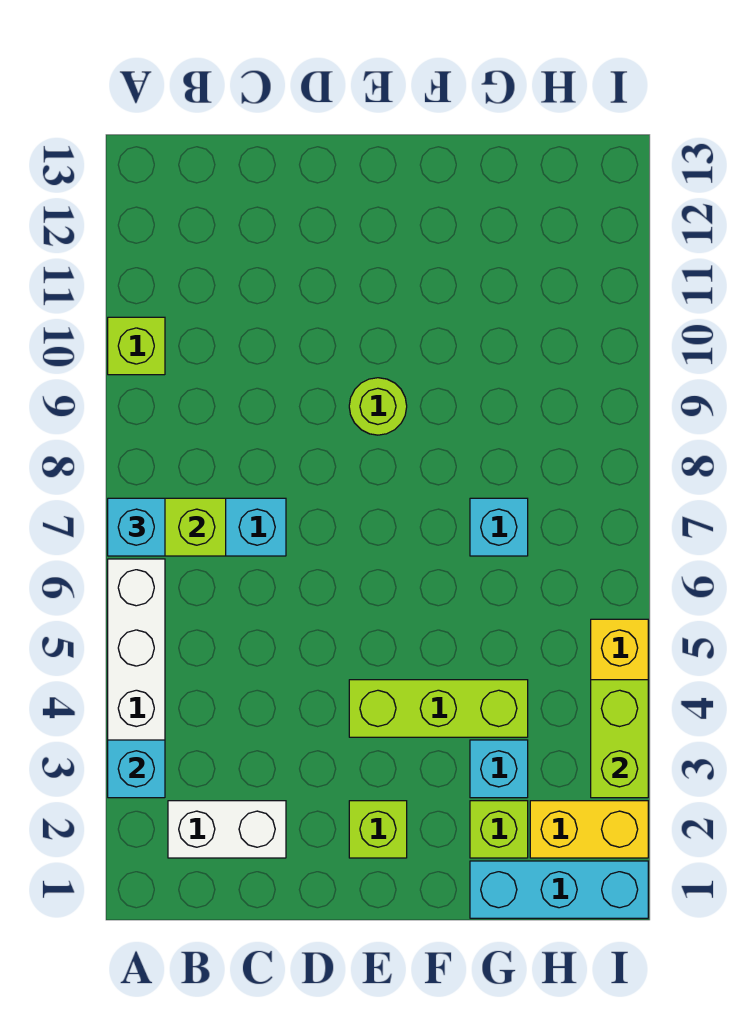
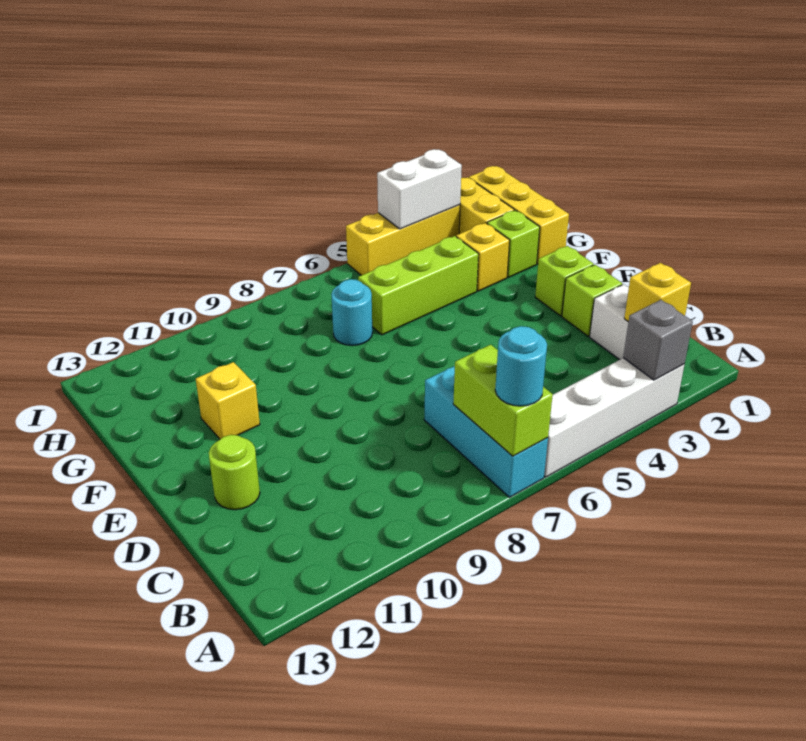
cyan brick A3 level 2 -> grey brick A3 level 2
cyan brick A7 level 3 -> cyan round brick A7 level 3
lime brick A10 level 1 -> lime brick D2 level 1
none -> yellow brick B2 level 2
lime brick E4:G4 level 1 -> lime brick G4:G6 level 1
lime round brick E9 level 1 -> lime round brick D12 level 1
none -> yellow brick F11 level 1
cyan brick G1:I1 level 1 -> yellow brick G1:I1 level 1
cyan brick G3 level 1 -> yellow brick G3 level 1
cyan brick G7 level 1 -> cyan round brick G7 level 1
lime brick I3:I4 level 2 -> white brick I3:I4 level 2

